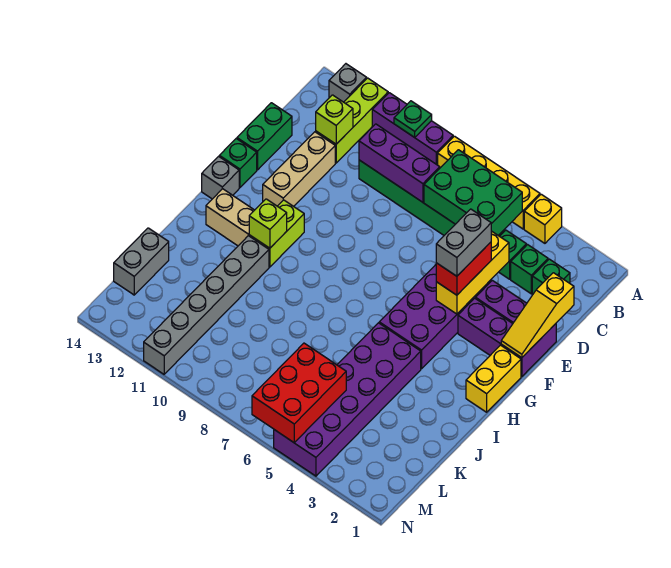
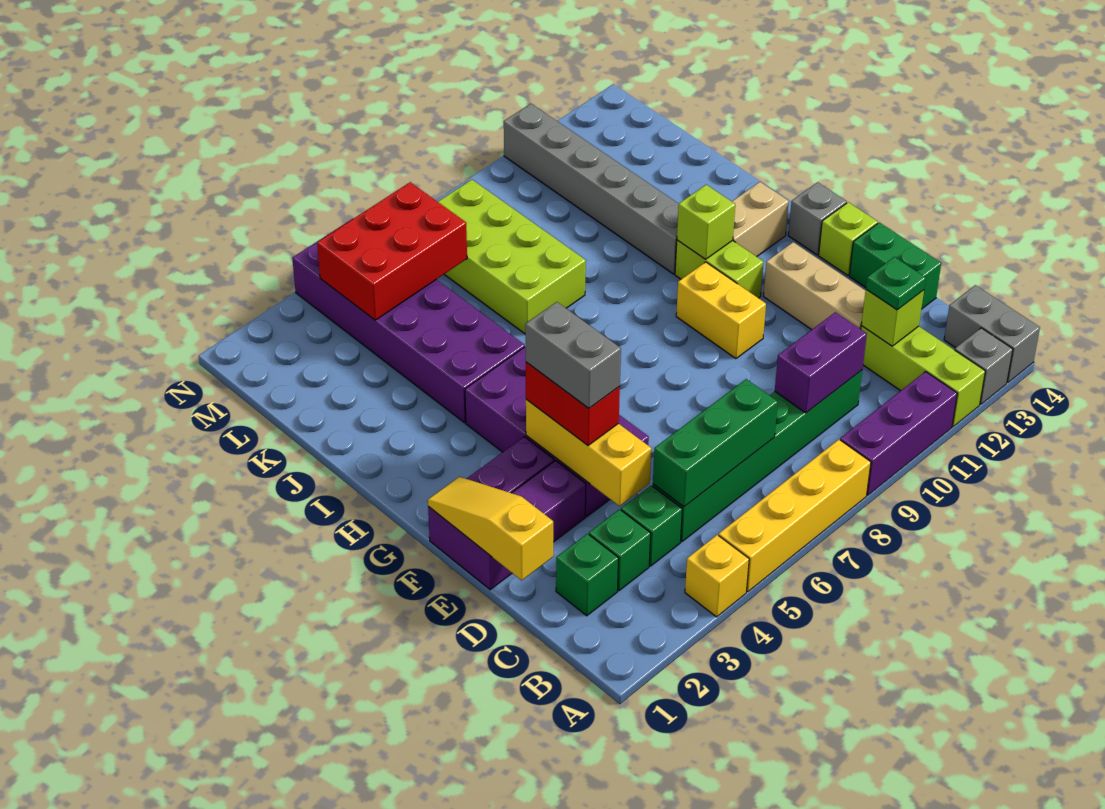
green plate A10 level 2 -> green plate C12 level 3
green brick B5:C7 level 2 -> green brick C5:C7 level 2
purple brick C8:C10 level 2 -> purple brick C9:C10 level 2
green brick F14 level 1 -> lime brick F14 level 1
yellow brick G1:H1 level 1 -> yellow brick F10:G10 level 1
none -> lime brick J7:M8 level 1
grey brick K14:L14 level 1 -> grey brick A14:B14 level 1
red brick L5:N6 level 2 -> red brick L4:M6 level 2

